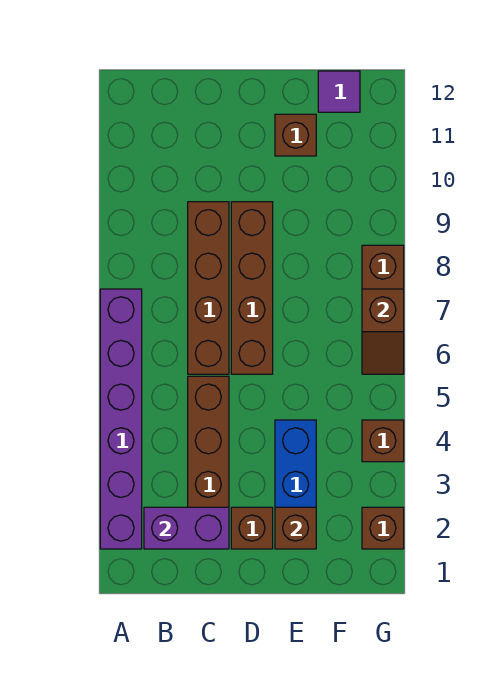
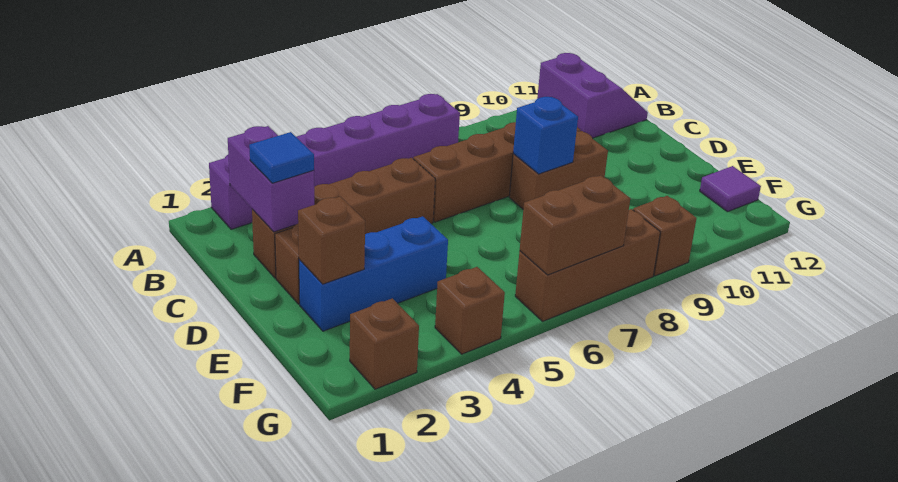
none -> purple slope A11:B12 level 1 top 11
none -> blue tile C2 level 3
brown brick D6:D9 level 1 -> brown brick D8:D9 level 1
none -> blue brick D8 level 2
brown brick E11 level 1 -> brown brick G9 level 1
brown slope G6:G7 level 2 top 7 -> brown brick G6:G7 level 2

